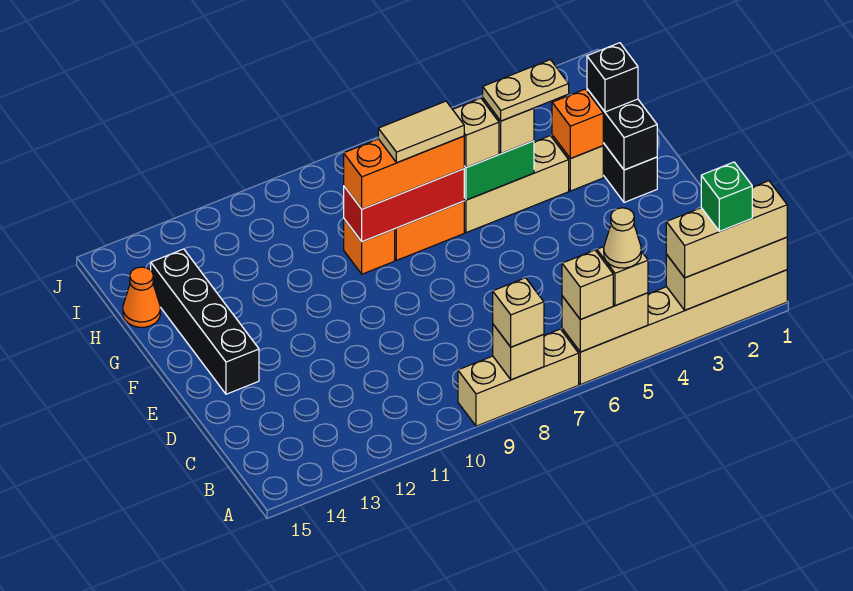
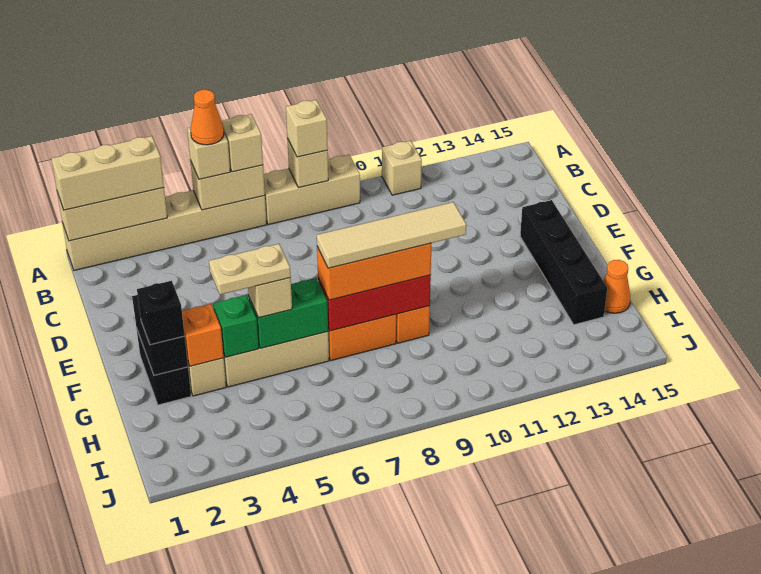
green brick A2 level 4 -> green brick G4 level 2
tan cone A5 level 4 -> orange cone A5 level 4
tan brick G6 level 3 -> tan brick A11 level 1
tan tile G7:G8 level 4 -> tan tile G7:G10 level 4

